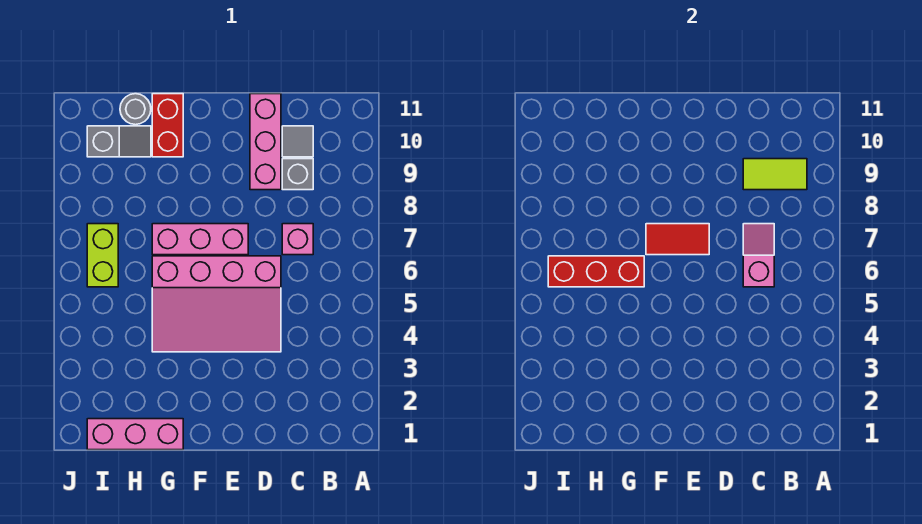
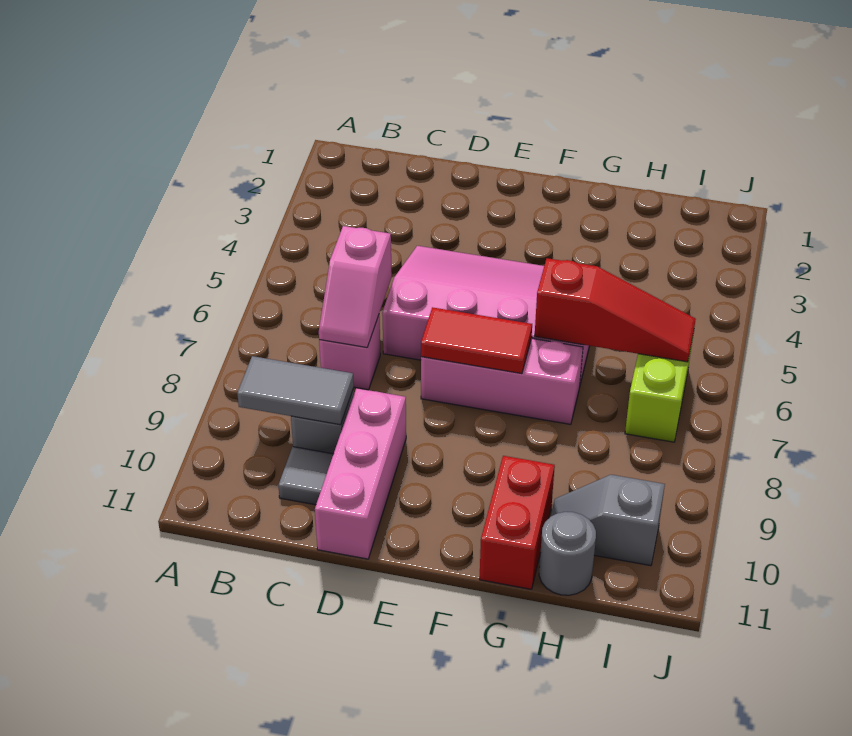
lime tile B9:C9 level 2 -> grey tile B9:C9 level 2
pink brick G1:I1 level 1 -> none
red brick G6:I6 level 2 -> red slope G6:I6 level 2 top G

